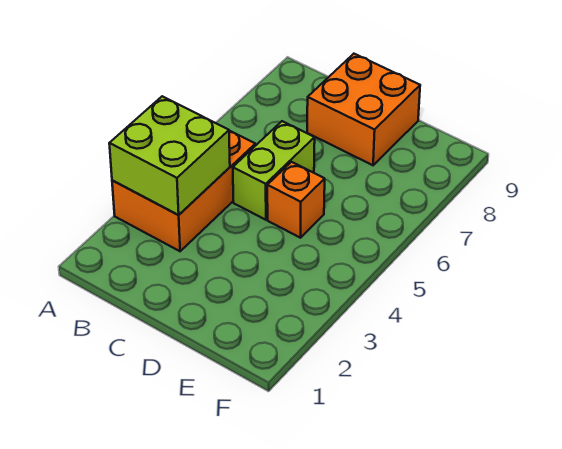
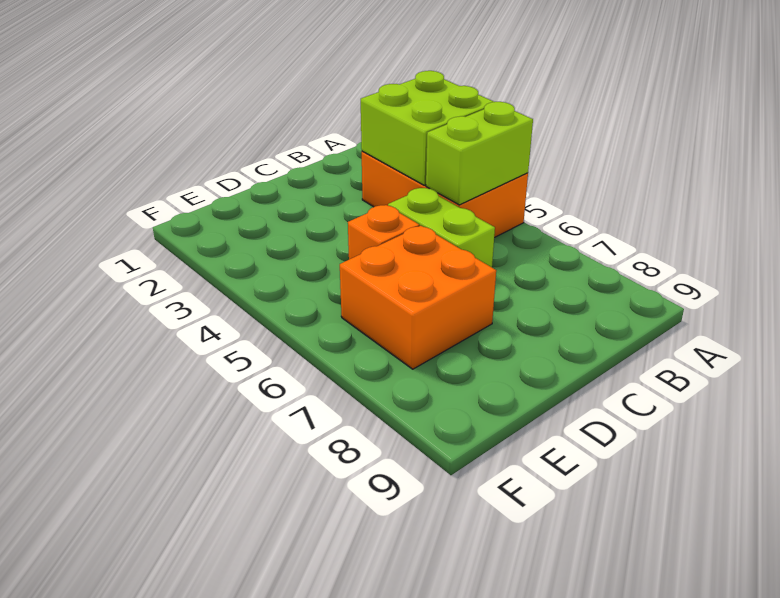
none -> lime brick A5:B5 level 2
orange brick C8:D9 level 1 -> orange brick D6:E7 level 1

